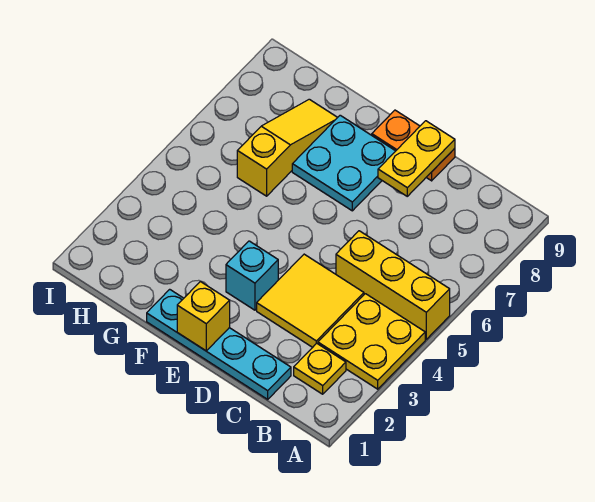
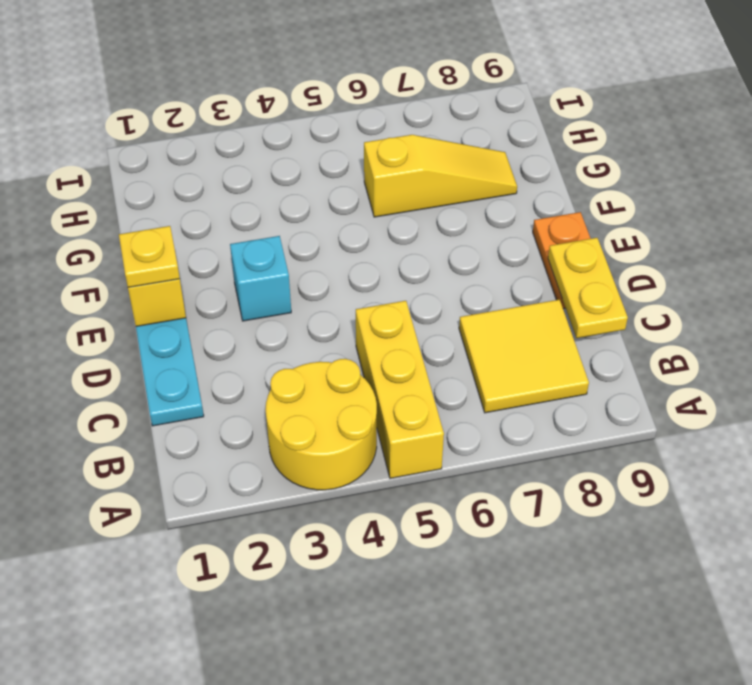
yellow plate A3:B4 level 1 -> yellow round brick A3:B4 level 1
yellow plate B2 level 1 -> yellow plate E1 level 3
yellow tile C3:D4 level 1 -> yellow tile B7:C8 level 1
yellow plate D8:D9 level 2 -> yellow plate C9:D9 level 2
cyan plate E7:F8 level 1 -> none

